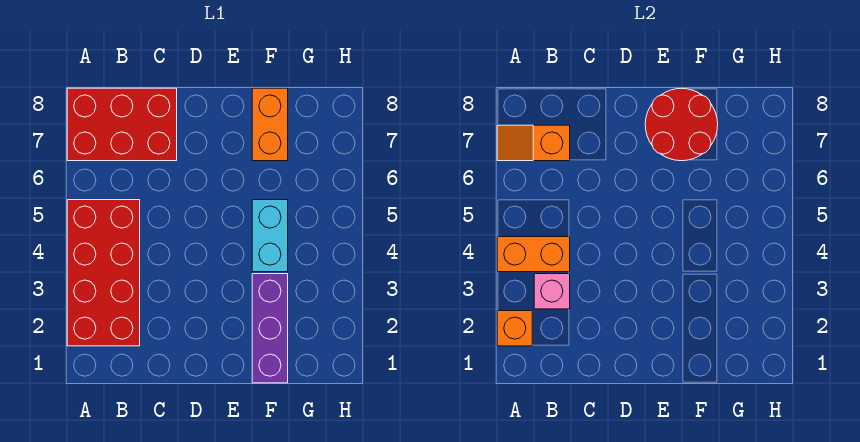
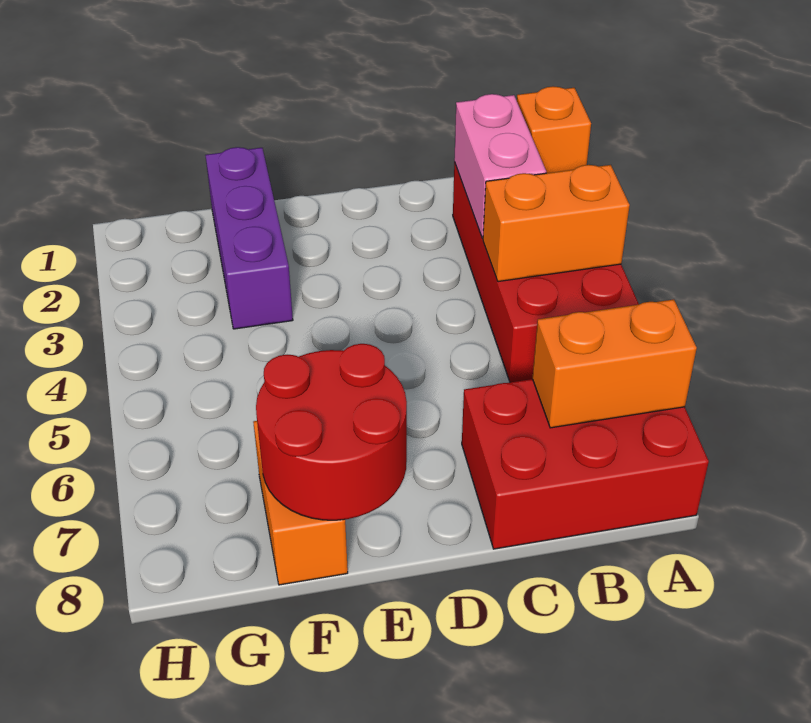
orange slope A7:B7 level 2 top B -> orange brick A7:B7 level 2
pink brick B3 level 2 -> pink brick B2:B3 level 2
cyan brick F4:F5 level 1 -> none

